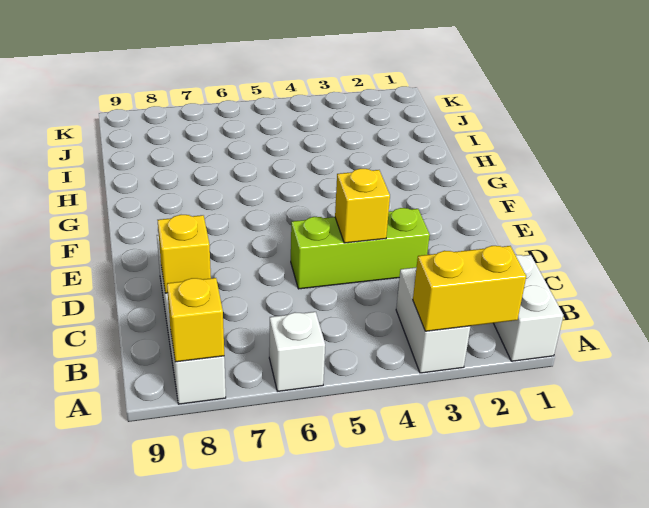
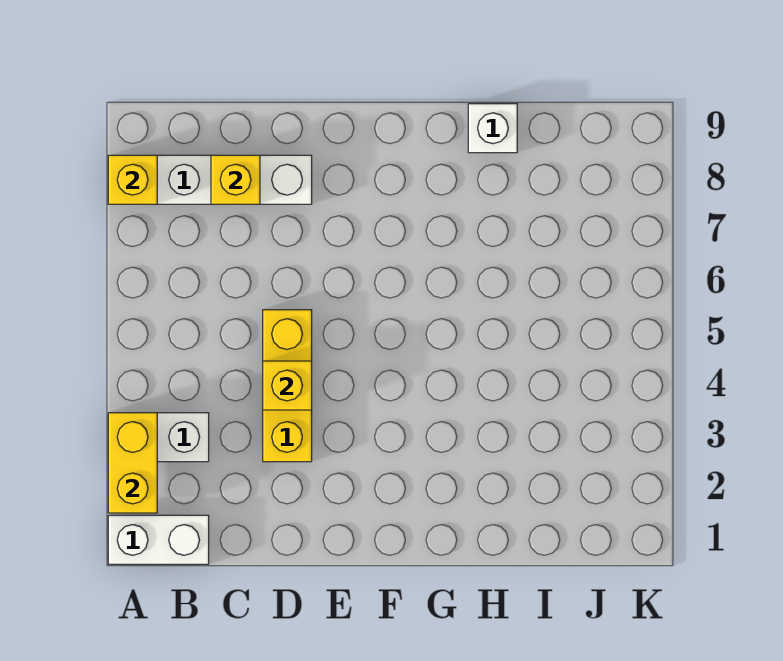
white brick A6 level 1 -> white brick H9 level 1
lime brick D3:D5 level 1 -> yellow brick D3:D5 level 1

